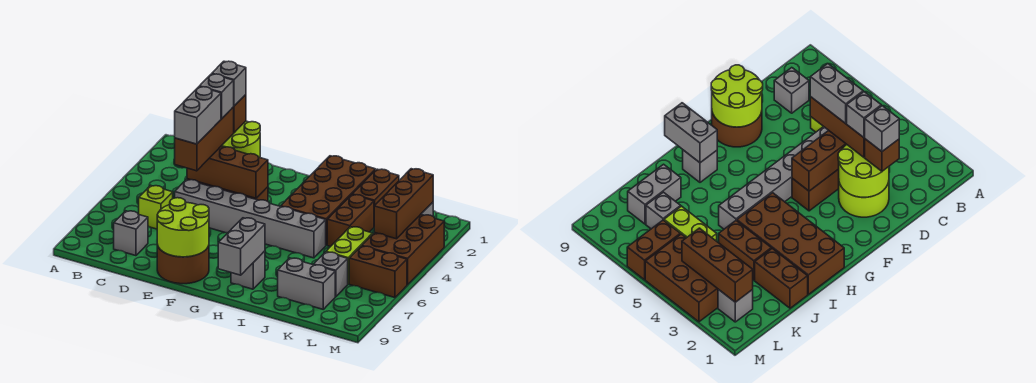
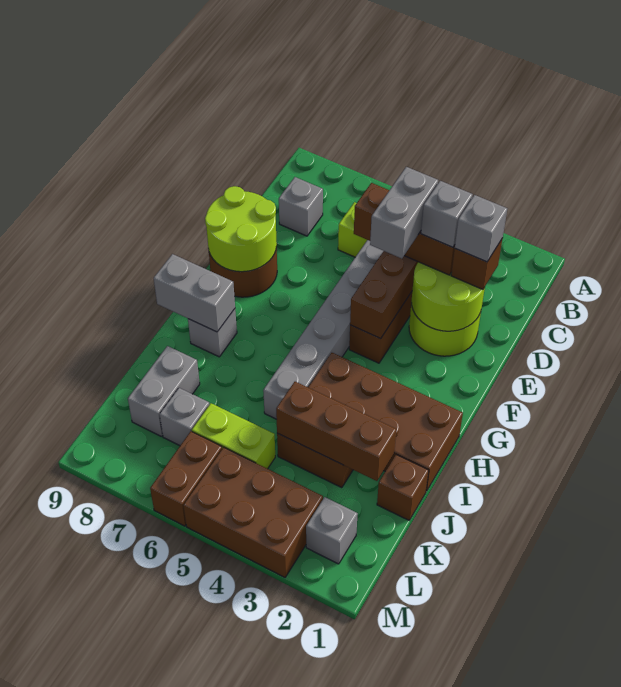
grey brick D4:D5 level 4 -> grey brick D4:E4 level 4
brown brick J1:J2 level 1 -> brown brick J1 level 1
brown brick L2:L4 level 2 -> brown brick J2:J4 level 2

